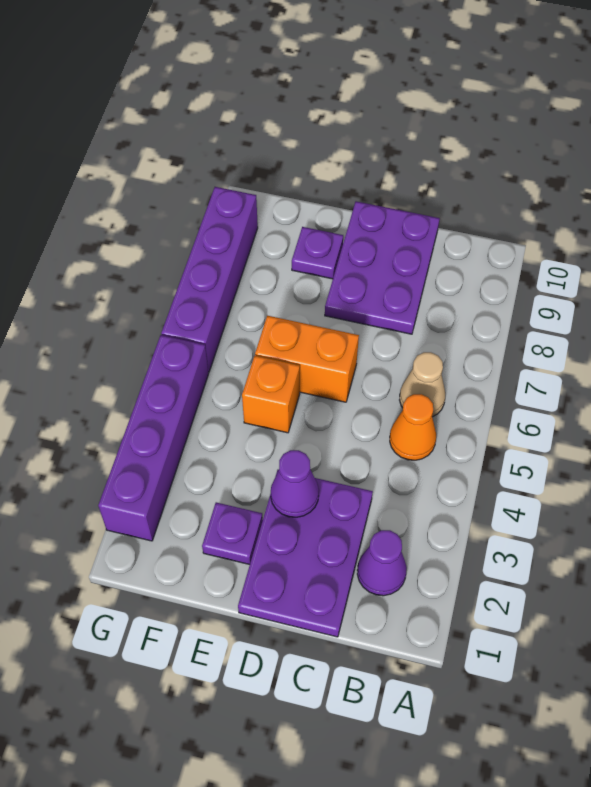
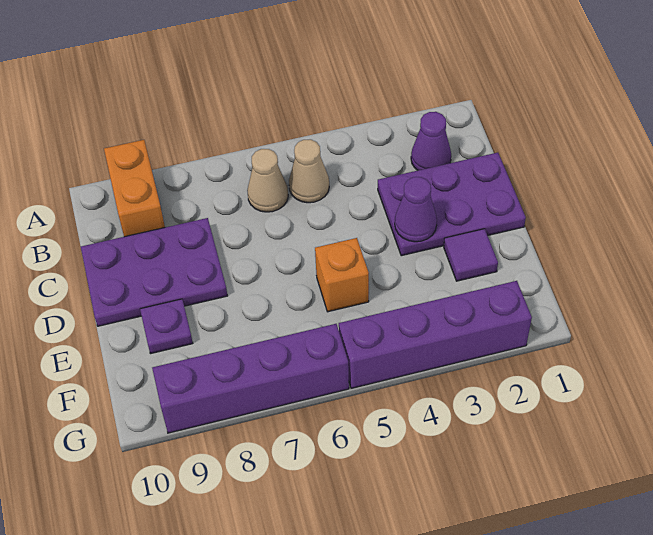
orange cone B5 level 1 -> tan cone B5 level 1
orange brick D6:E6 level 1 -> orange brick A9:B9 level 1
purple plate E2 level 1 -> purple tile E2 level 1

